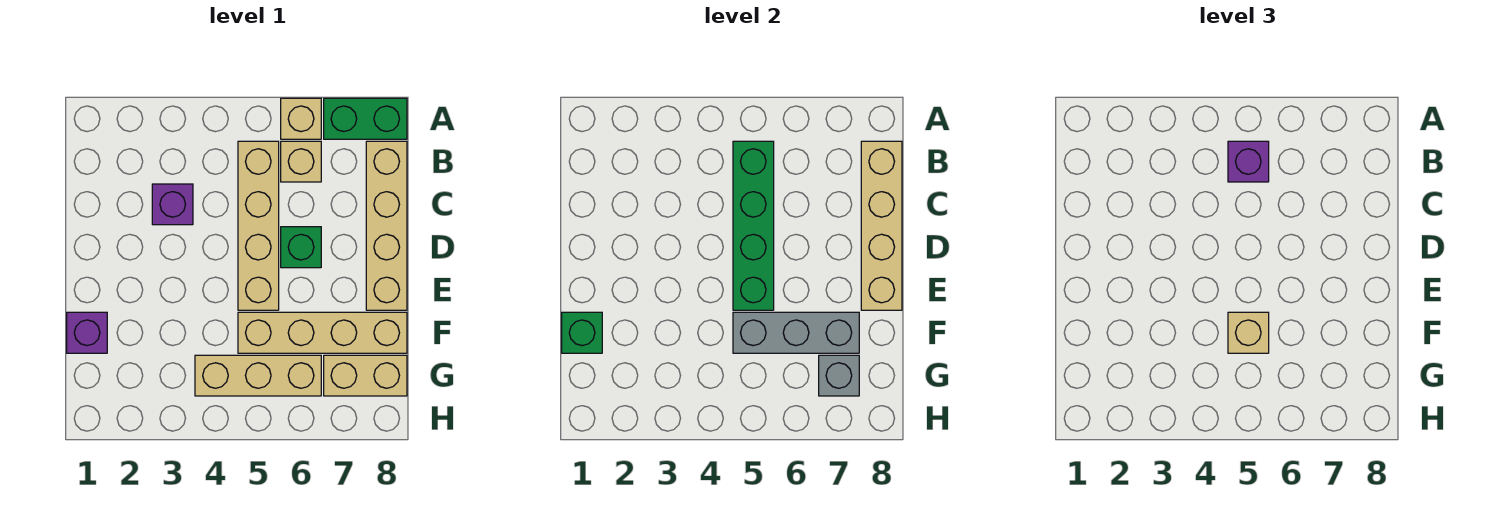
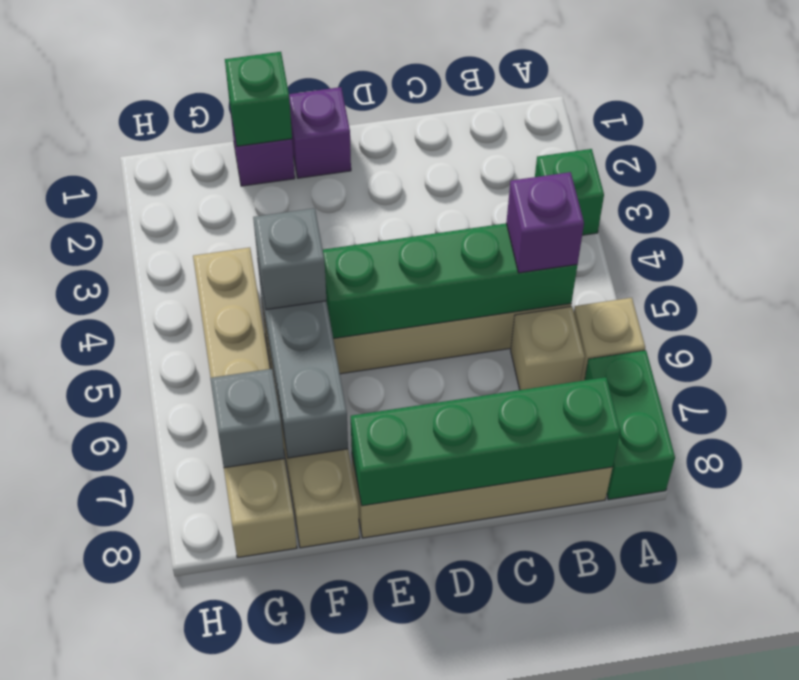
tan brick B8:E8 level 2 -> green brick B8:E8 level 2
purple brick C3 level 1 -> purple brick E1 level 1
green brick D6 level 1 -> green brick A3 level 1
tan brick F5 level 3 -> grey brick F5 level 3

